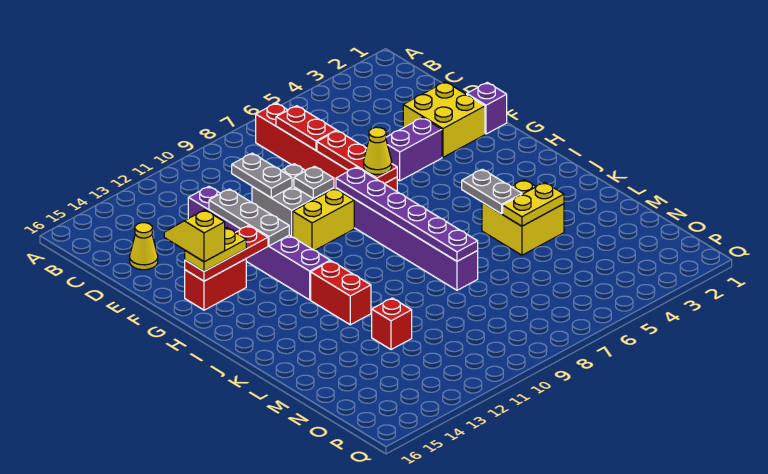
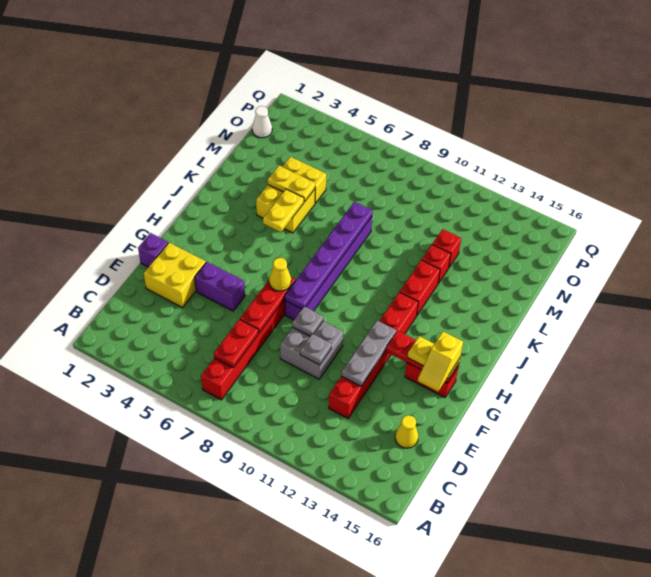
grey plate D10:E10 level 2 -> grey plate E10 level 2
purple brick D12:I12 level 1 -> red brick D12:I12 level 1
yellow brick G9:G10 level 1 -> yellow brick M4:M5 level 1
grey plate J5:K5 level 2 -> yellow plate J5:K5 level 2
none -> red brick L12 level 1
none -> white cone O1 level 1

